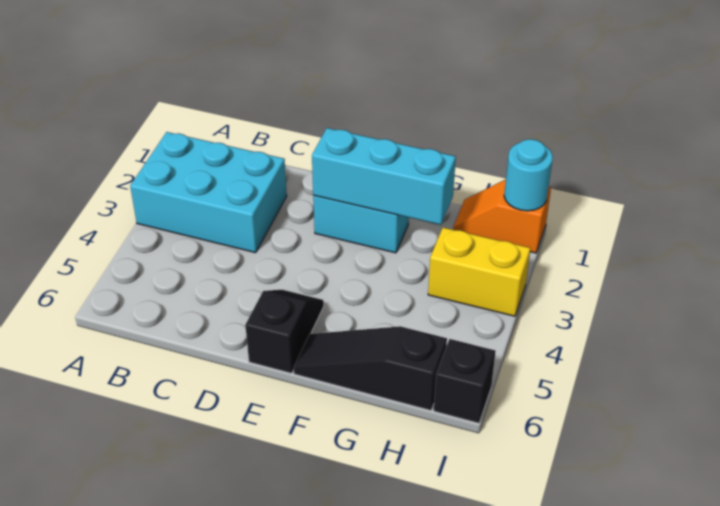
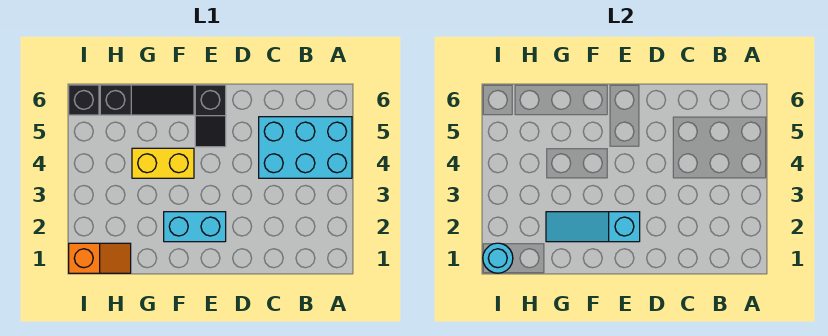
cyan brick A2:C3 level 1 -> cyan brick A4:C5 level 1
cyan brick E2:G2 level 2 -> cyan slope E2:G2 level 2 top E
yellow brick H3:I3 level 1 -> yellow brick F4:G4 level 1

